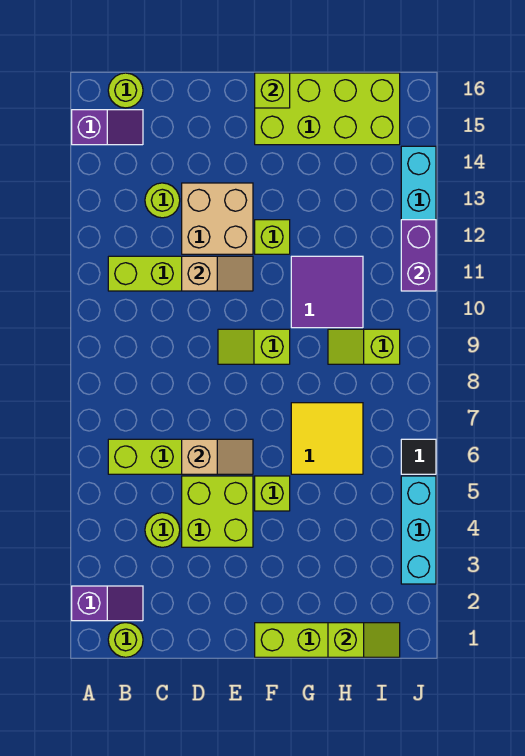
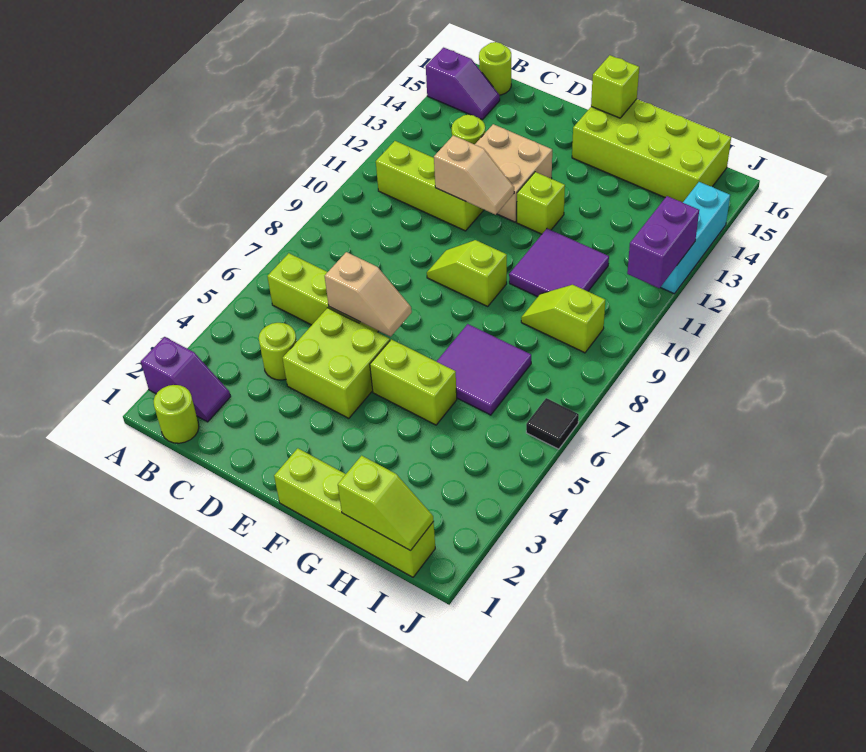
lime brick F5 level 1 -> lime brick F5:G5 level 1
yellow tile G6:H7 level 1 -> purple tile G6:H7 level 1
cyan brick J3:J5 level 1 -> none

